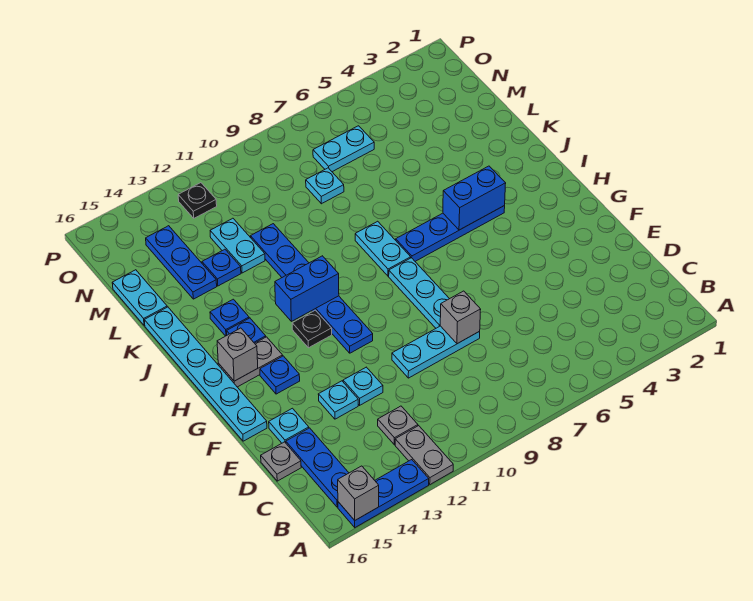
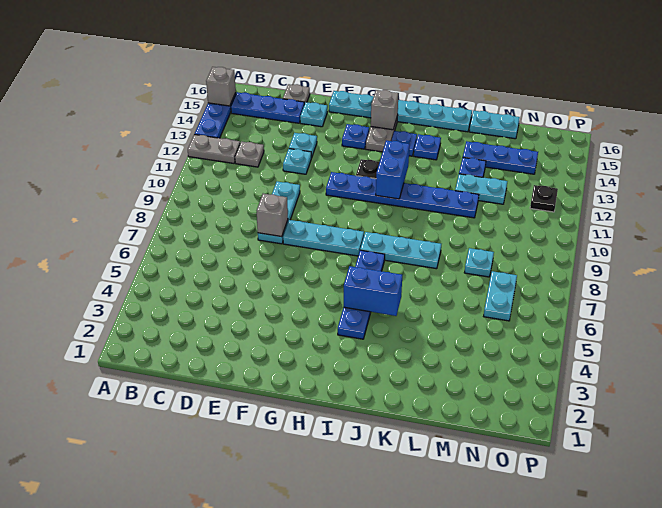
blue brick I4:I5 level 2 -> blue brick I5:J5 level 2
cyan plate I8:J8 level 1 -> cyan plate I8:K8 level 1

